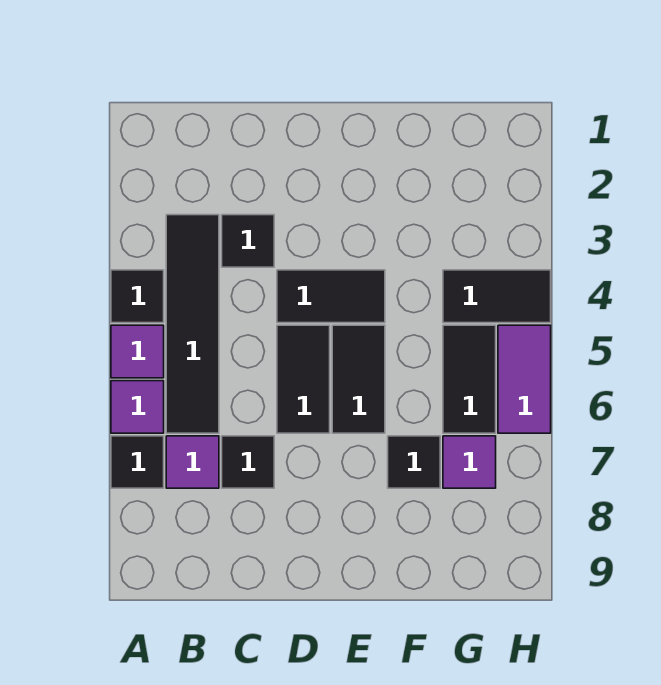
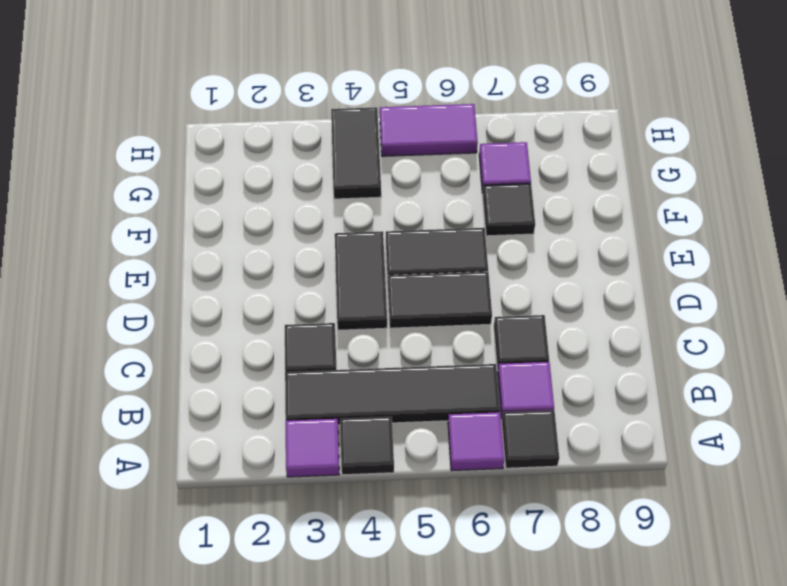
purple tile A5 level 1 -> purple tile A3 level 1
black tile G5:G6 level 1 -> none

